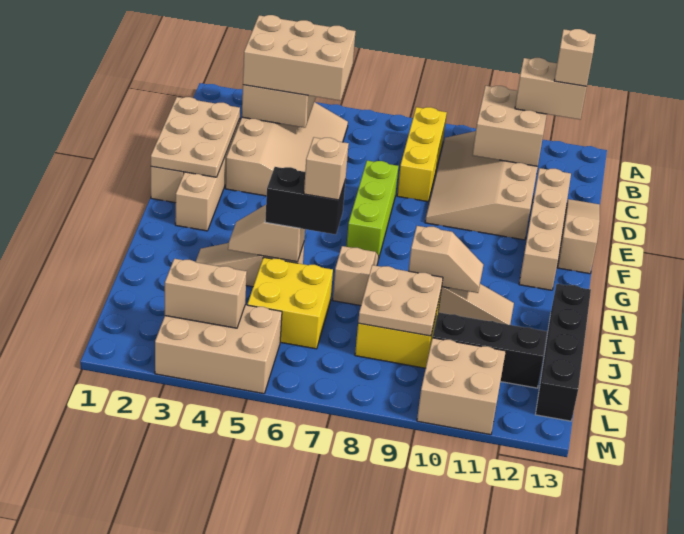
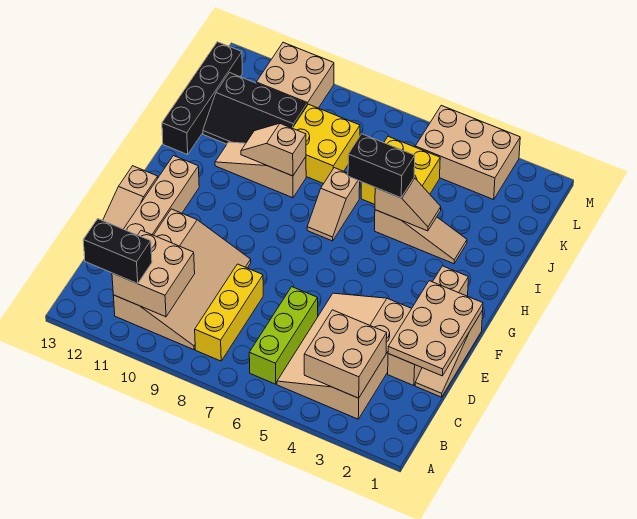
tan brick B3:C5 level 3 -> none
tan brick B11:B12 level 3 -> black brick B11:B12 level 3
tan brick B12 level 4 -> none
lime brick E7:G7 level 1 -> lime brick B6:D6 level 1
tan brick I6 level 4 -> none
tan plate J8:K9 level 2 -> none
tan brick L3:L4 level 2 -> none

